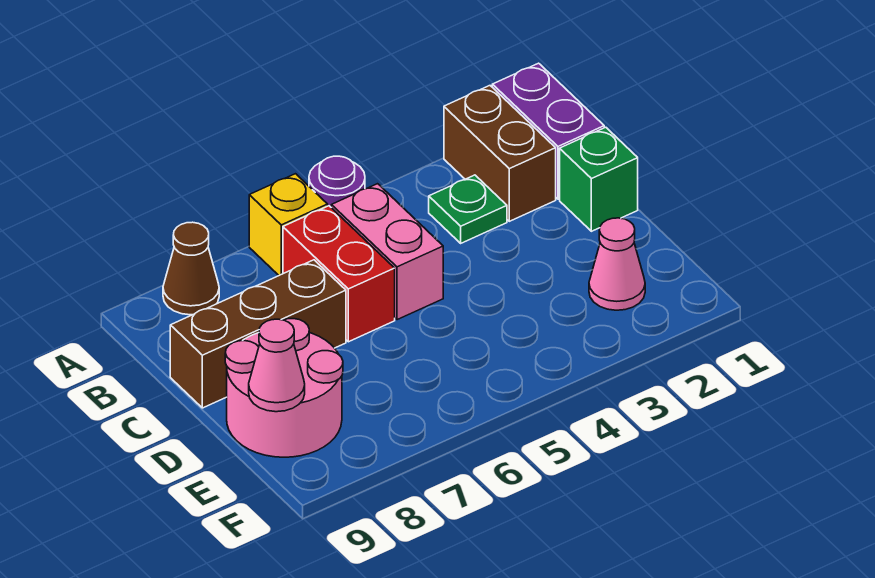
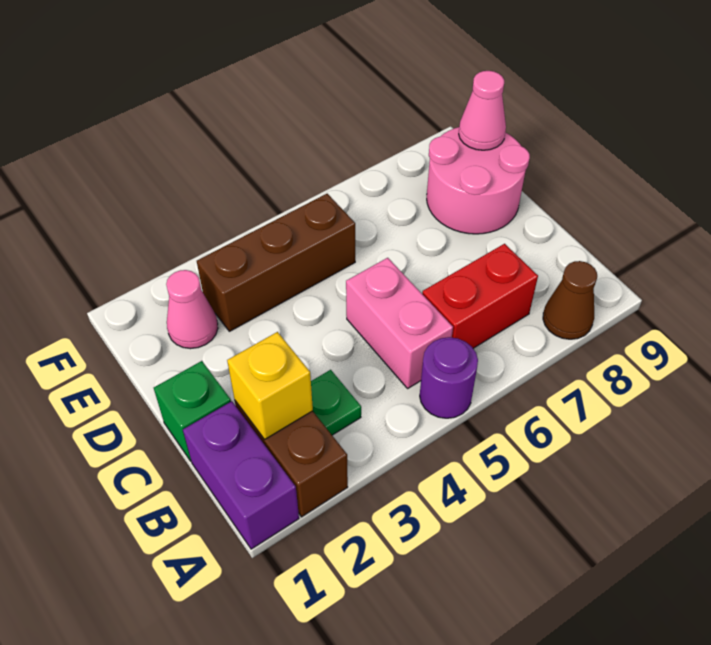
yellow brick A6 level 1 -> yellow brick B2 level 2
red brick B6:C6 level 1 -> red brick B6:B7 level 1
brown brick C7:C9 level 1 -> brown brick E3:E5 level 1

